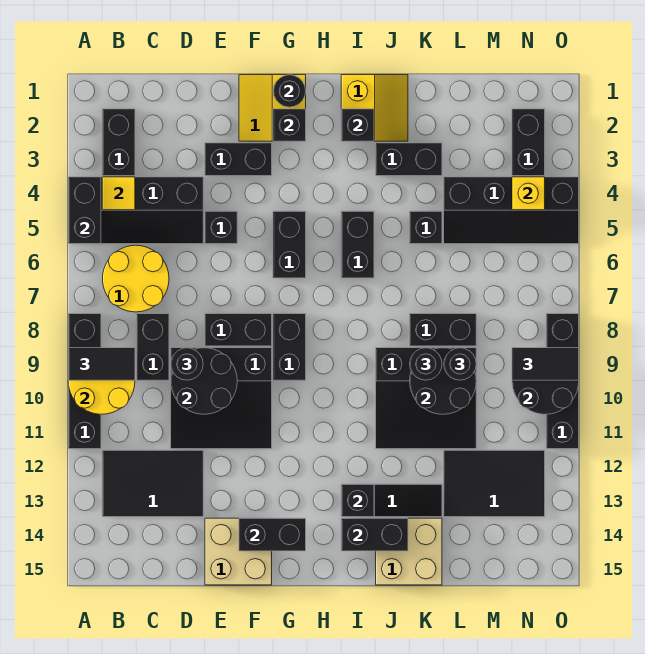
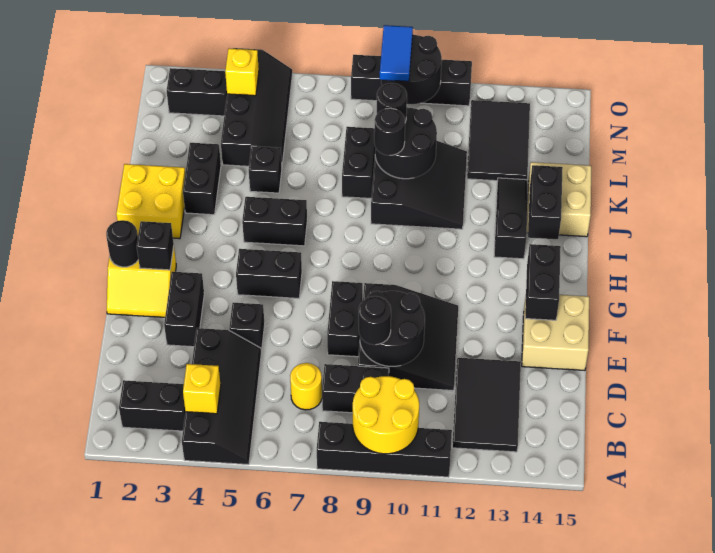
black brick A4:A5 level 2 -> none
black tile A9:B9 level 3 -> none
yellow tile B4 level 2 -> yellow brick B4 level 2
yellow round brick B6:C7 level 1 -> yellow round brick C7 level 1
black brick G8:G9 level 1 -> none
yellow slope I1:J2 level 1 top I -> yellow brick I1:J2 level 1
black brick I2 level 2 -> none
black brick I13 level 2 -> none
black tile N9:O9 level 3 -> blue tile N9:O9 level 3

